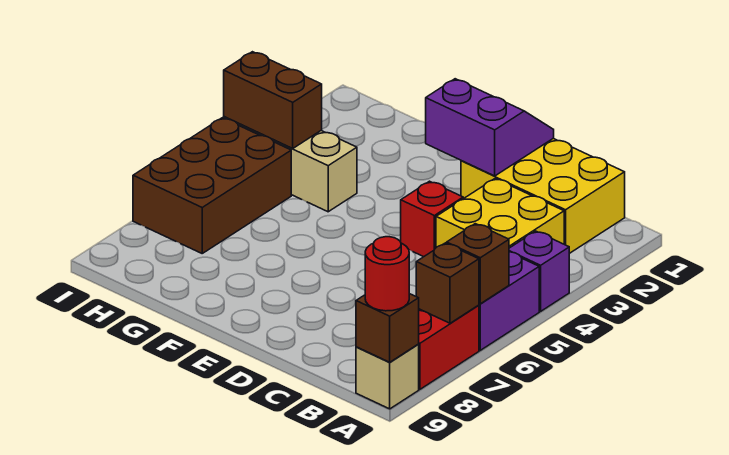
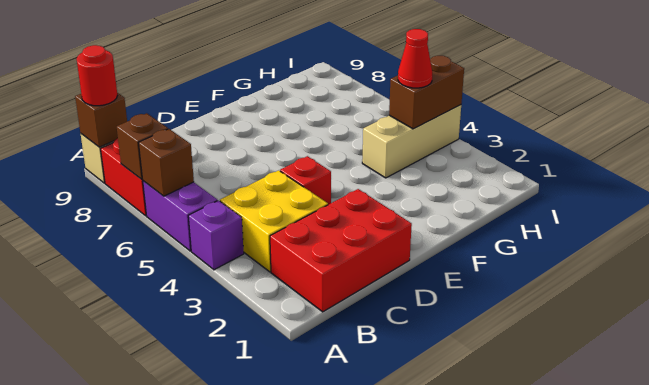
yellow brick B1:D2 level 1 -> red brick B1:D2 level 1
purple slope D1:E2 level 2 top 2 -> none
none -> red cone H4 level 3
brown brick H5:I7 level 1 -> none

